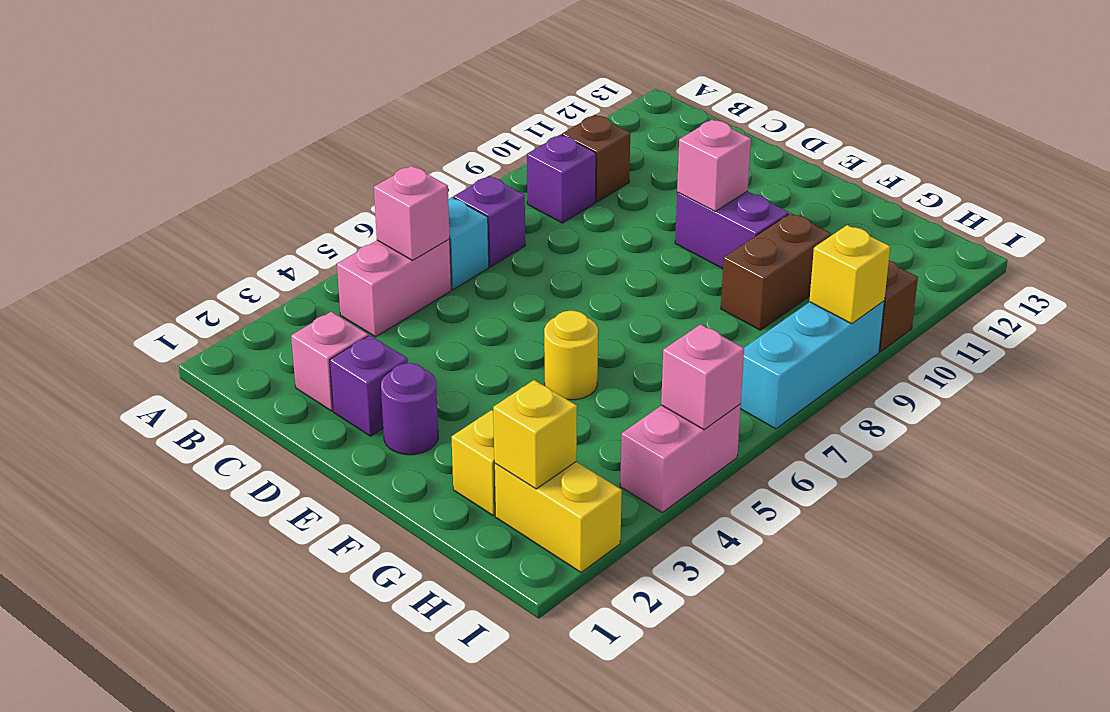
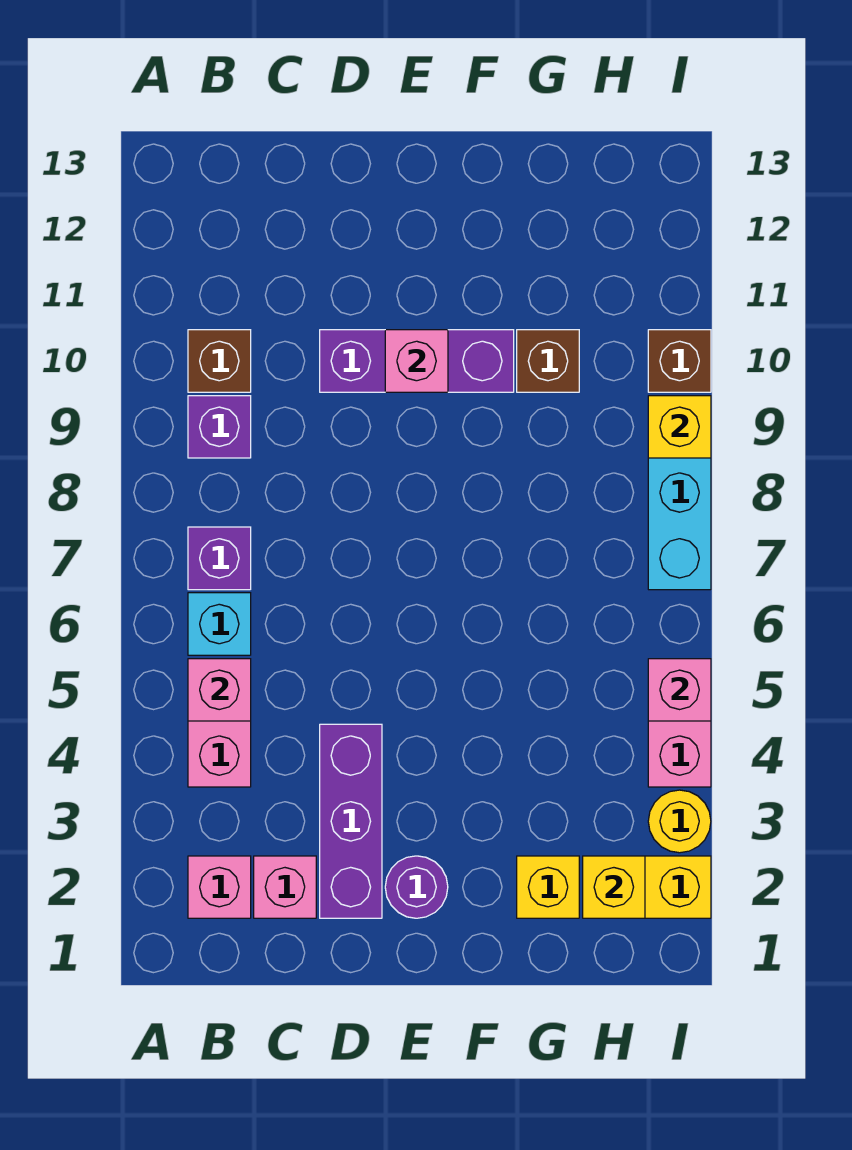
none -> pink brick B2 level 1
purple brick D2 level 1 -> purple brick D2:D4 level 1
purple brick E10:F10 level 1 -> purple brick D10:F10 level 1
yellow round brick F5 level 1 -> yellow round brick I3 level 1
brown brick G9:G10 level 1 -> brown brick G10 level 1

